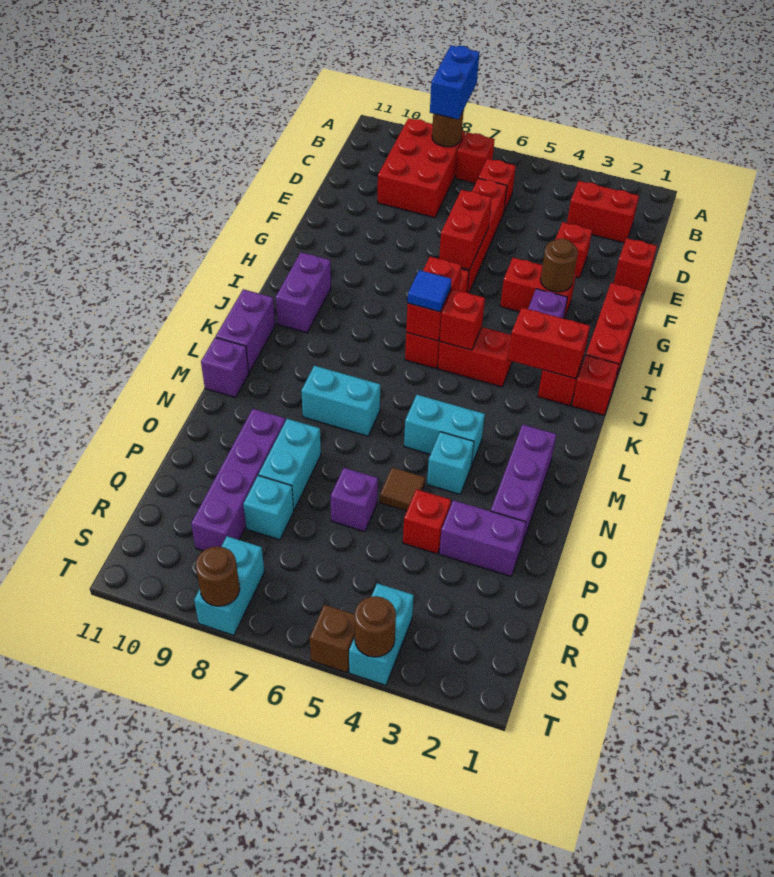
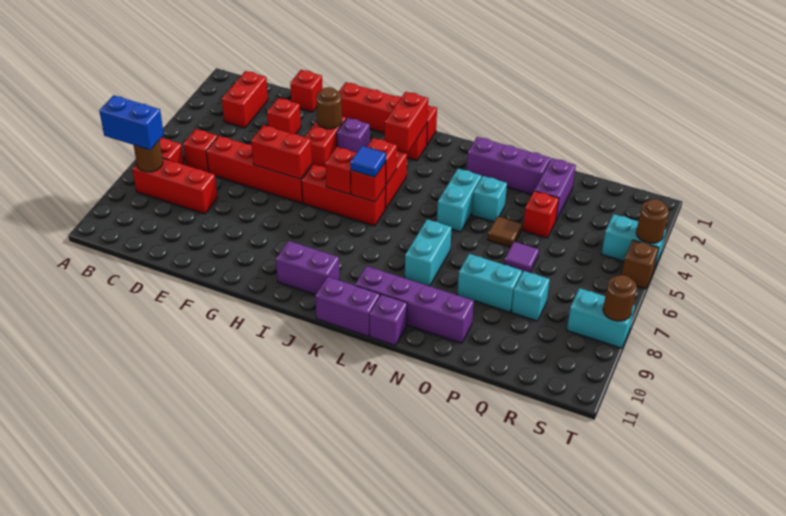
red brick B8:D9 level 1 -> red brick B8:D8 level 1
purple brick O9:R9 level 1 -> purple brick L10:O10 level 1
purple brick P6 level 1 -> purple tile P6 level 1

